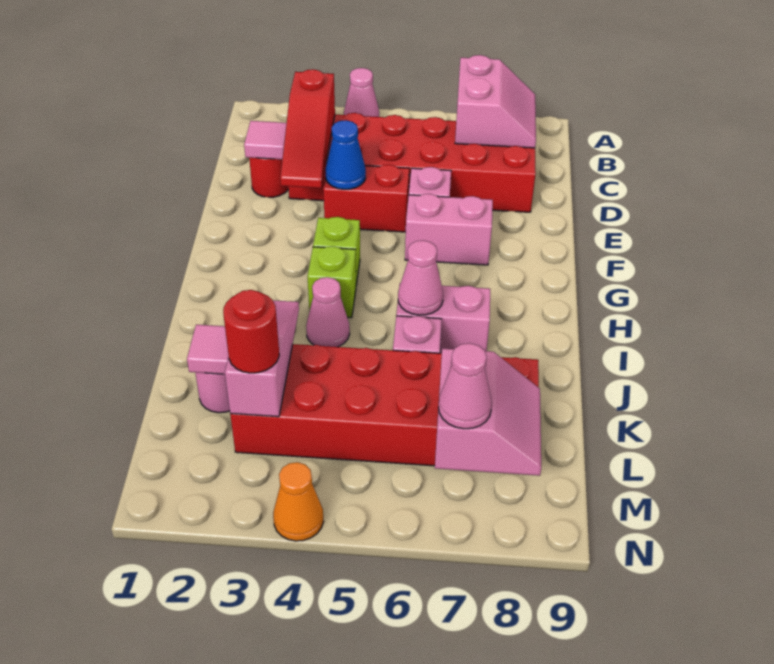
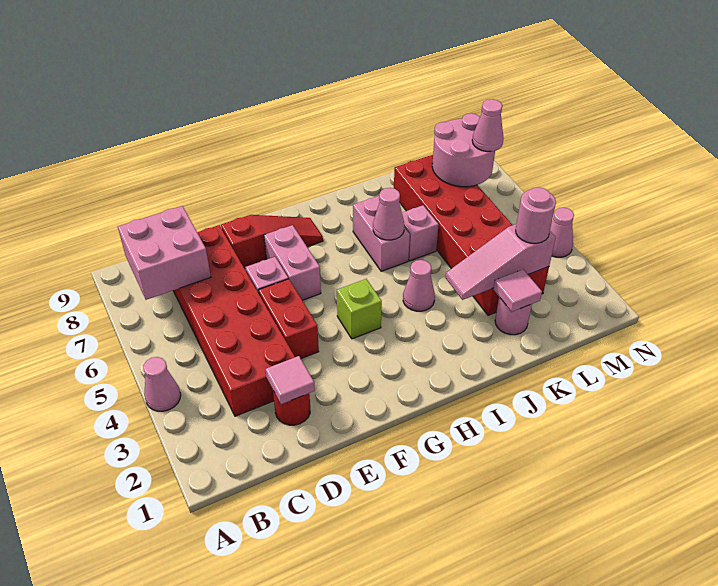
pink slope B7:C8 level 2 top 7 -> pink brick B7:C8 level 2
red slope C3:E3 level 2 top C -> red slope E8:G8 level 1 top E
blue cone E4 level 2 -> none
lime brick H4 level 1 -> none
red round brick L3 level 3 -> pink round brick L3 level 3
pink slope L7:M8 level 2 top 7 -> pink round brick L7:M8 level 2
orange cone N4 level 1 -> pink cone N4 level 1

